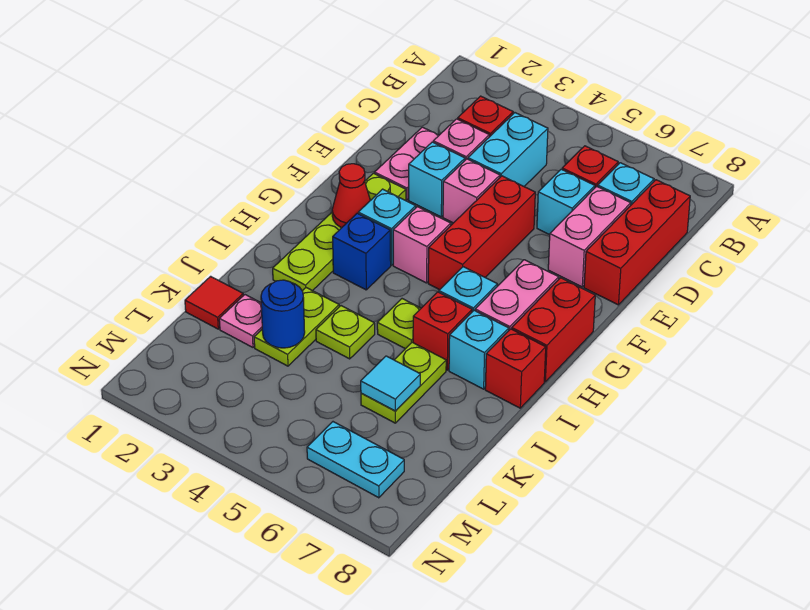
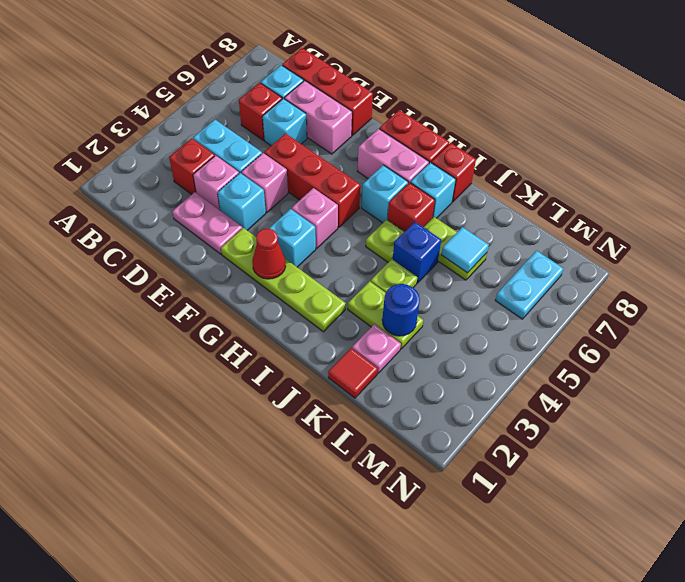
blue brick H3 level 1 -> blue brick J5 level 1

